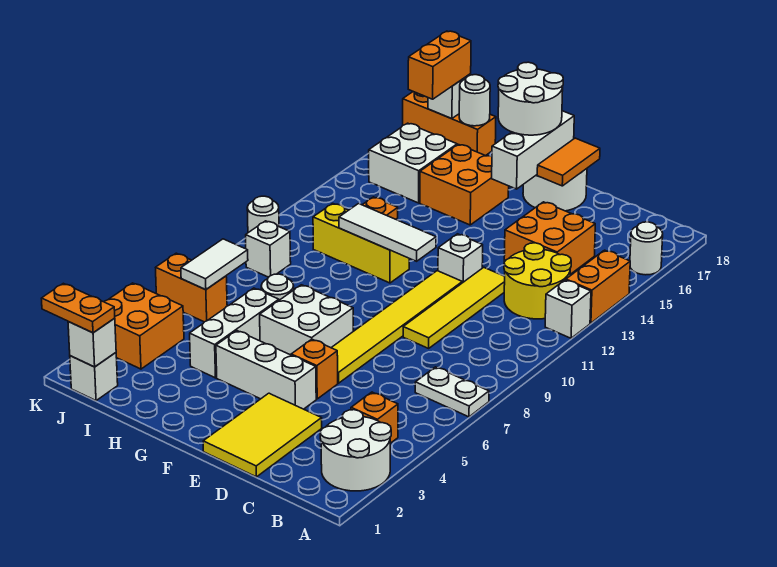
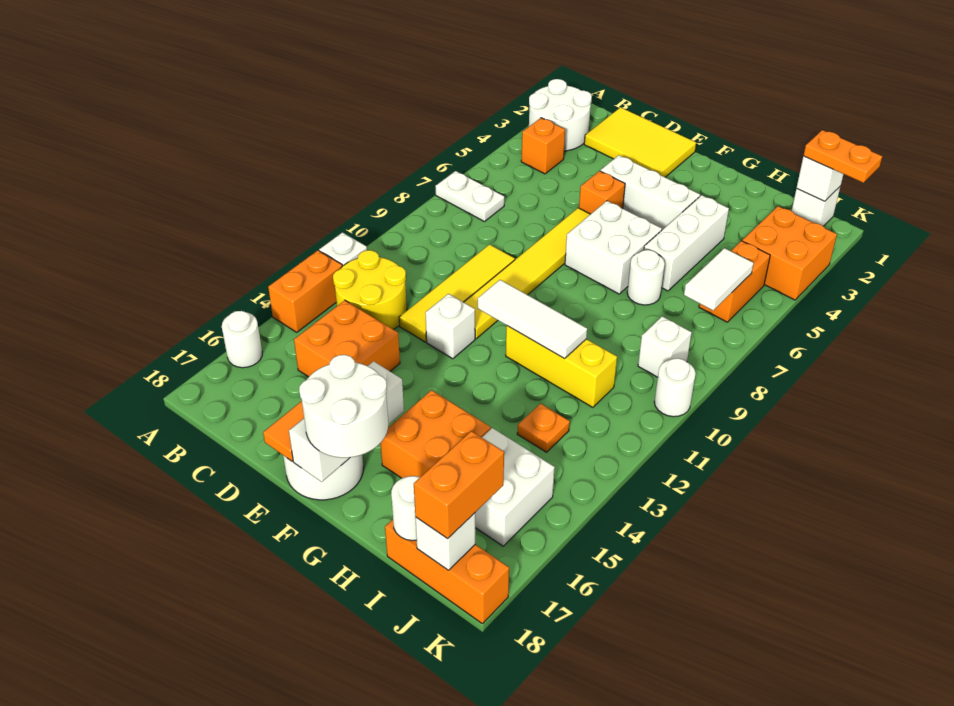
yellow tile D1:E3 level 1 -> yellow tile C1:E2 level 1
orange brick J6:K6 level 1 -> orange brick J5:J6 level 1

